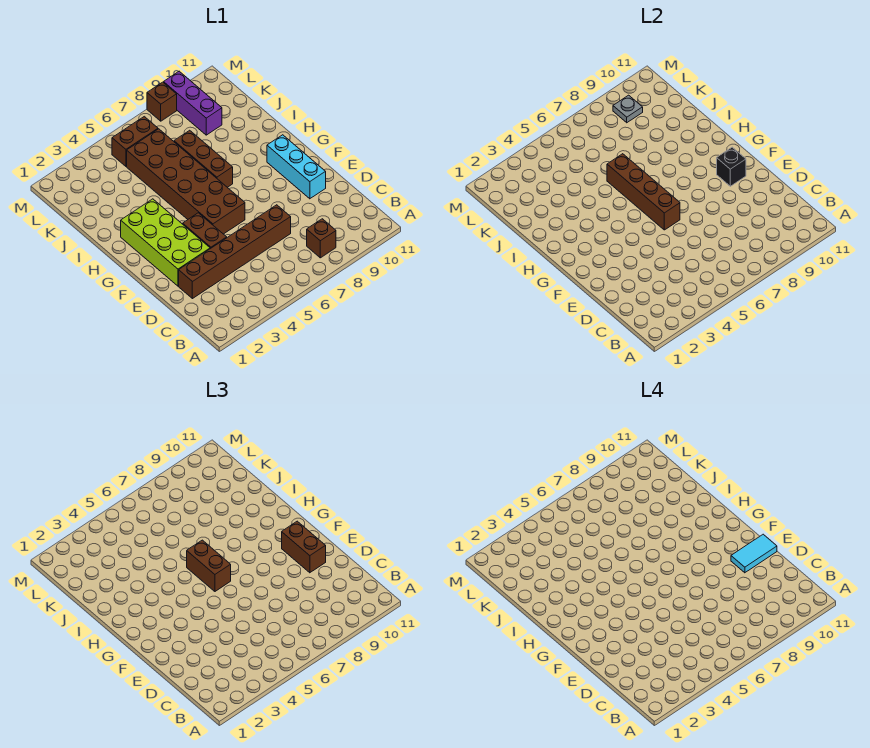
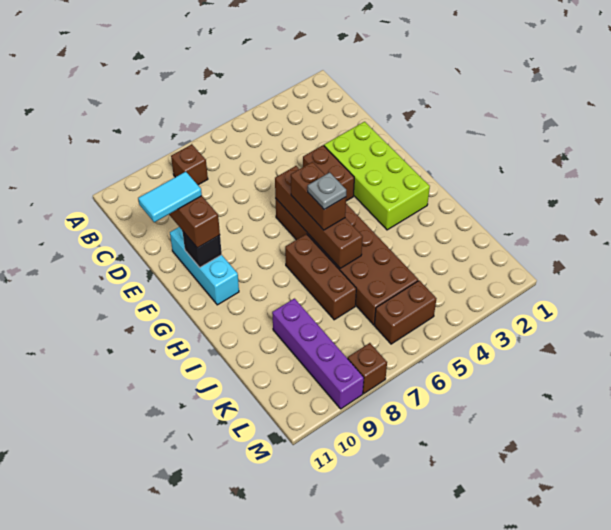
brown brick D2:D7 level 1 -> none
purple brick K9:M9 level 1 -> purple brick J9:M9 level 1
grey plate L9 level 2 -> grey plate H6 level 4

